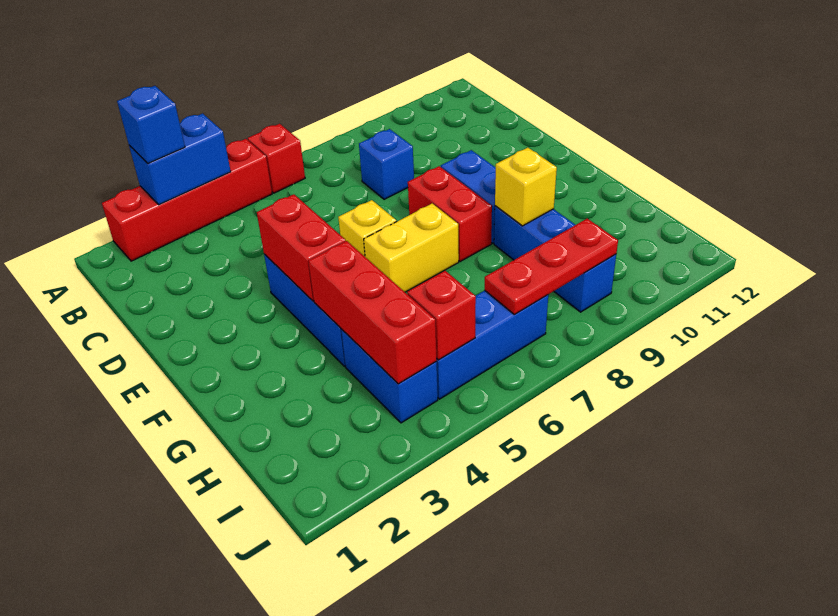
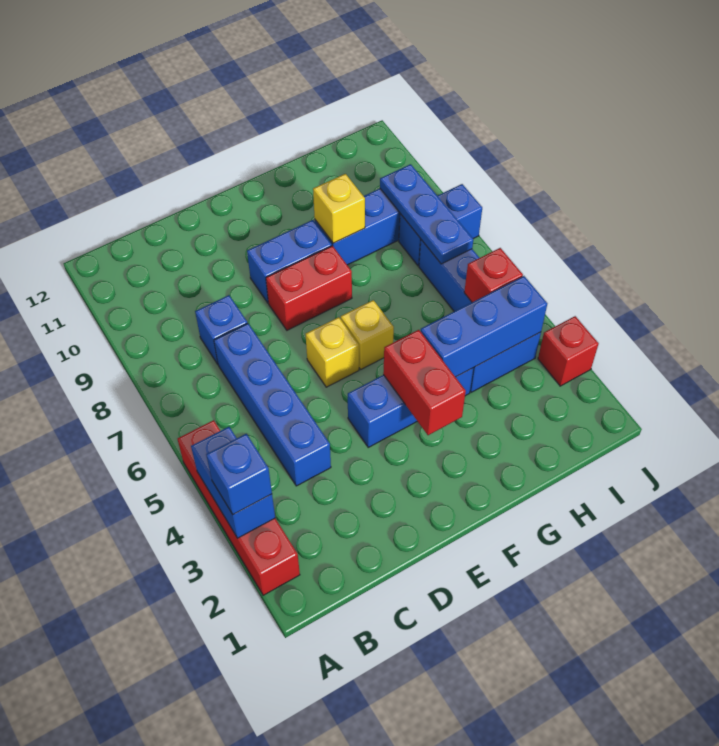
red brick A6 level 1 -> red brick J3 level 1
none -> blue brick C4:C7 level 1
red brick E4:F4 level 2 -> red brick F3:F4 level 2
yellow brick F6:F7 level 1 -> yellow brick F6 level 1
red brick G4:I4 level 2 -> blue brick G4:I4 level 2
red plate I7:I9 level 2 -> blue plate I7:I9 level 2
none -> blue brick I8:J8 level 1

